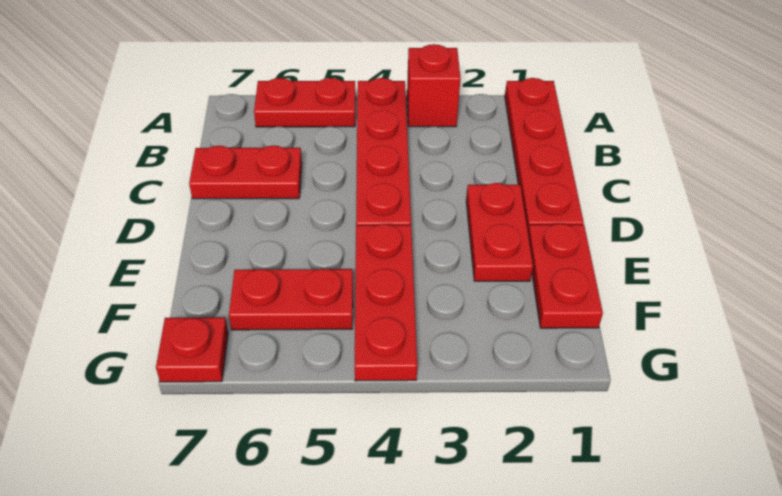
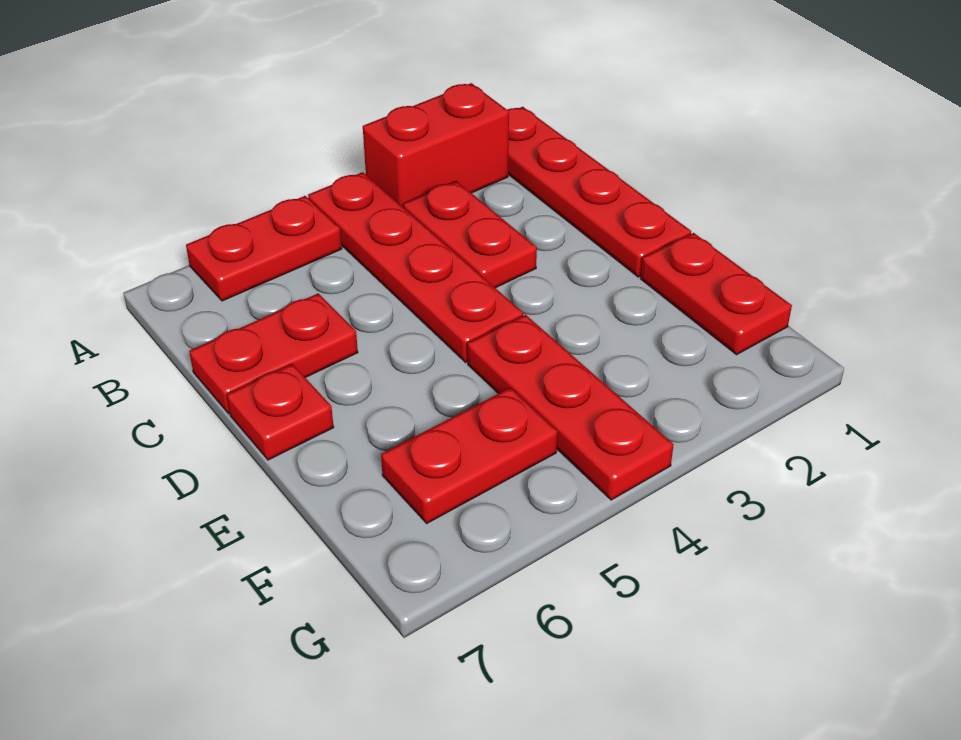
red brick A3 level 1 -> red brick A2:A3 level 1
red plate D2:E2 level 1 -> red plate B3:C3 level 1
red plate G7 level 1 -> red plate D7 level 1

